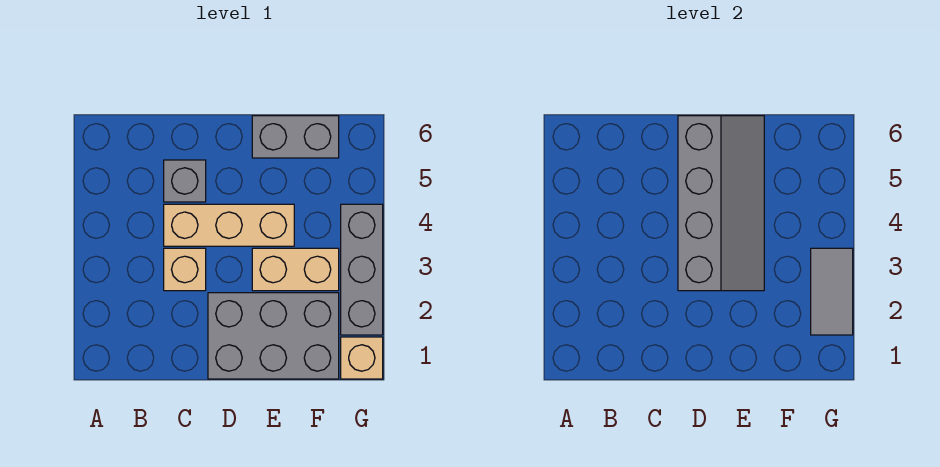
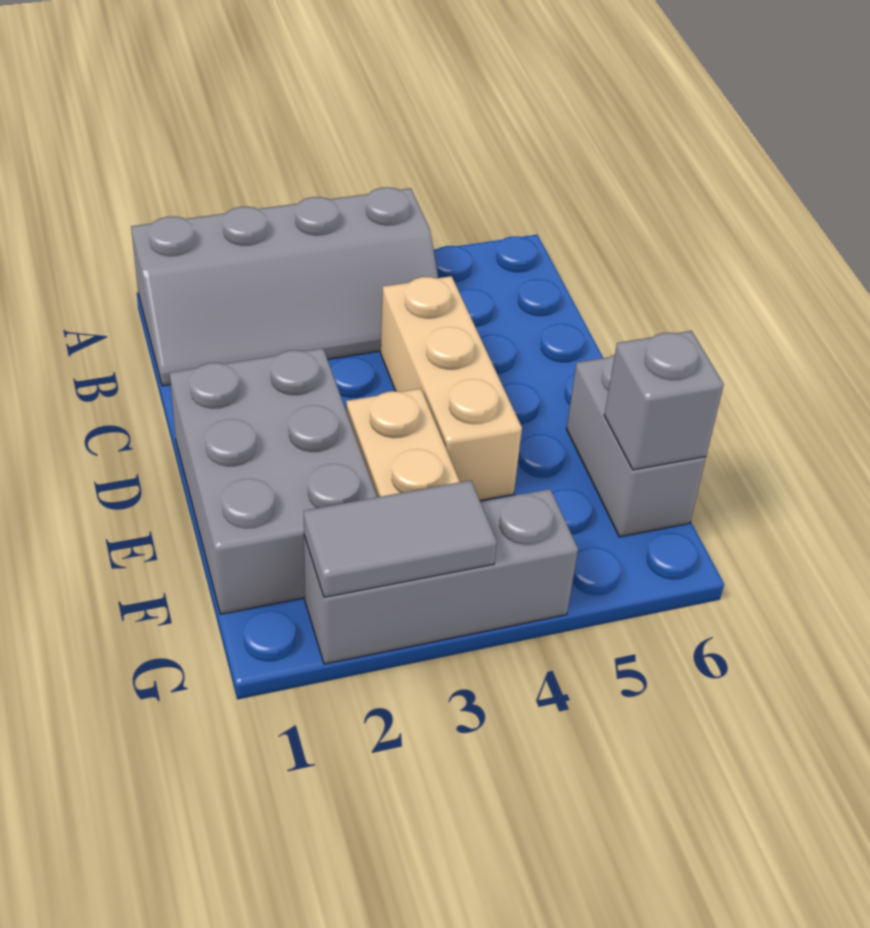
tan brick C3 level 1 -> none
grey brick C5 level 1 -> grey brick F6 level 2
grey slope D3:E6 level 2 top D -> grey slope A1:B4 level 1 top A
tan brick G1 level 1 -> none

